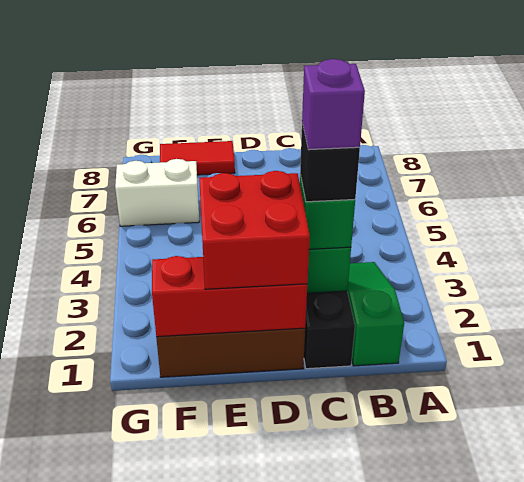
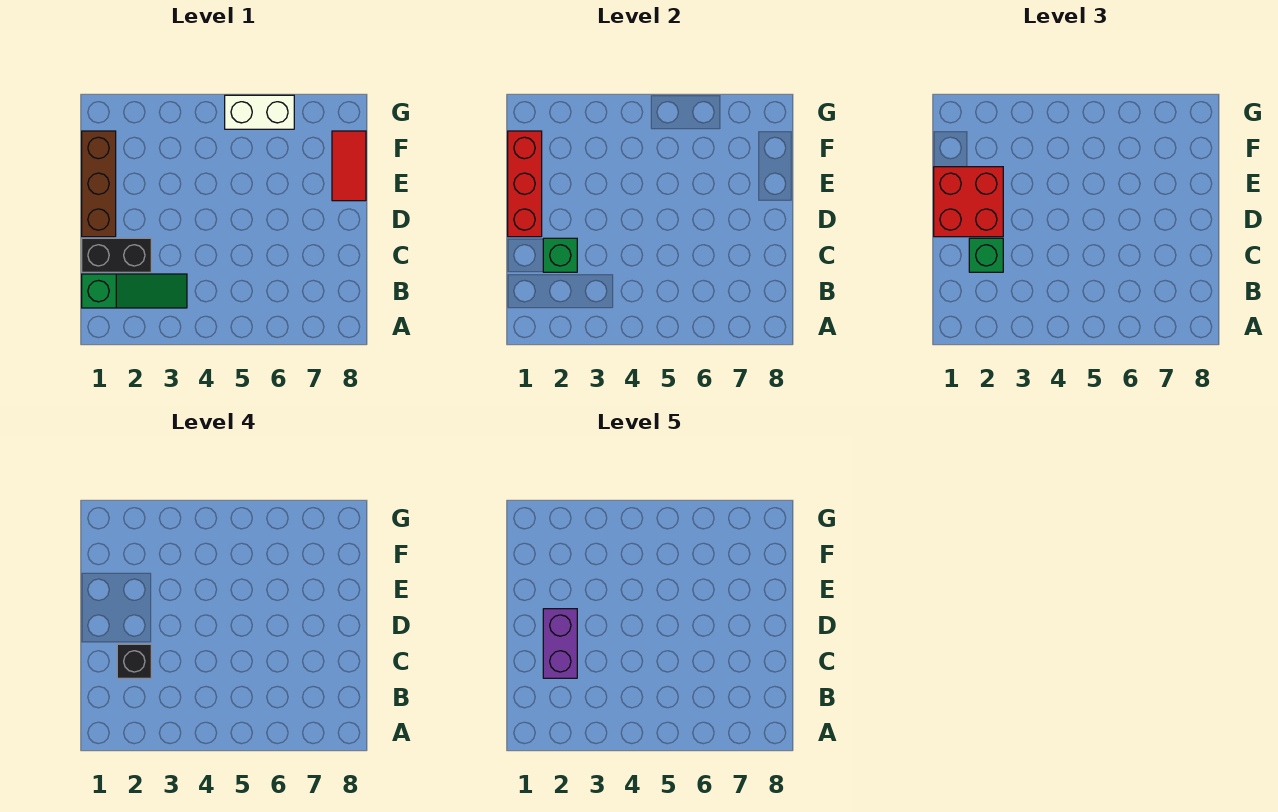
purple brick C2 level 5 -> purple brick C2:D2 level 5
white brick F6:G6 level 1 -> white brick G5:G6 level 1

